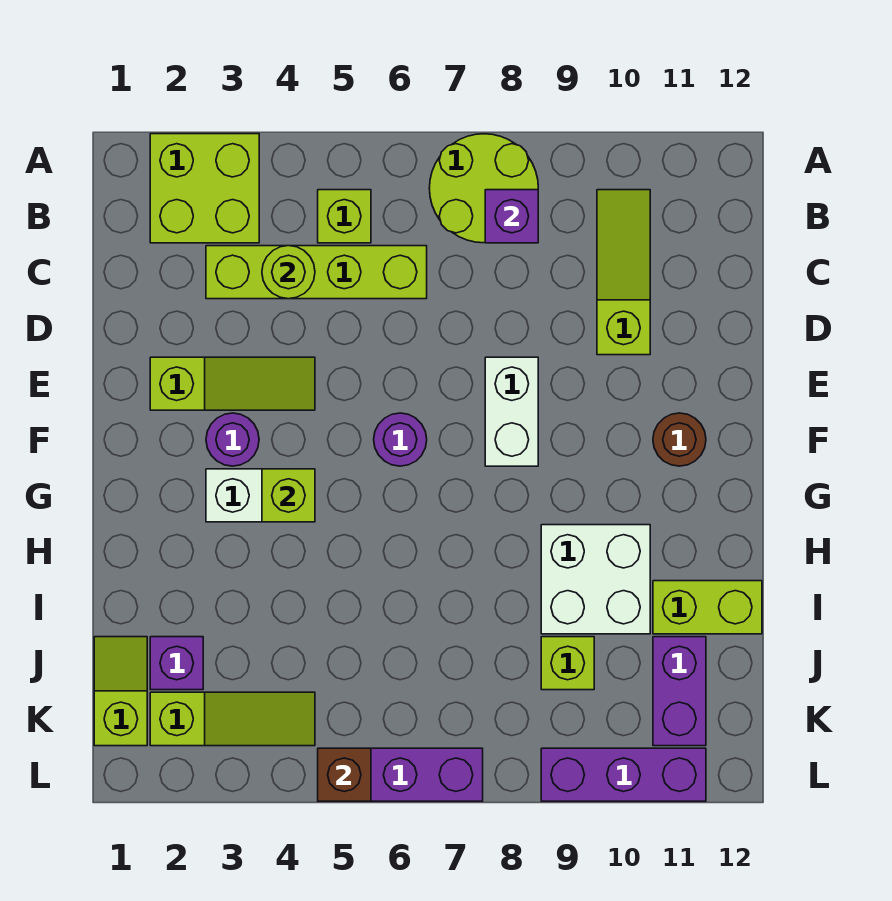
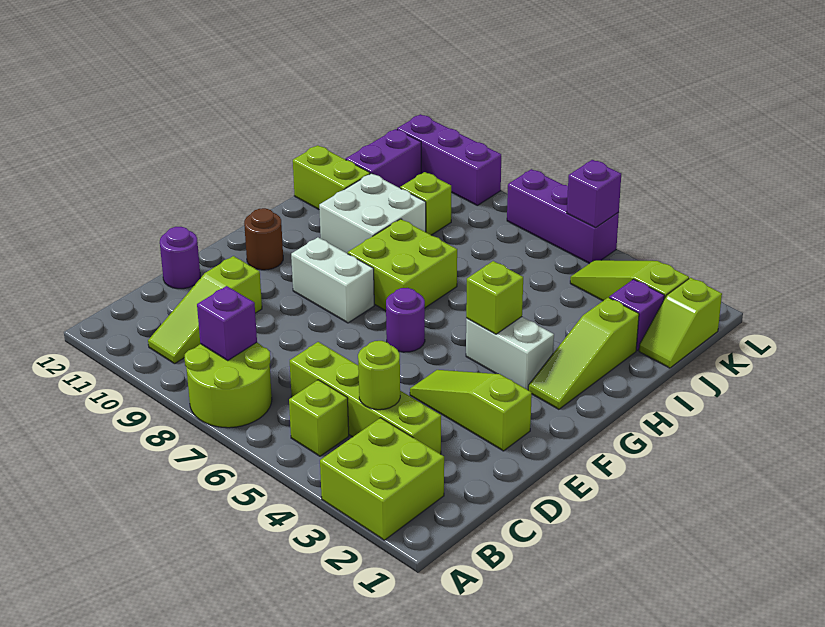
white brick E8:F8 level 1 -> white brick F8:F9 level 1
purple round brick F3 level 1 -> purple round brick D12 level 1
none -> lime slope G2:I2 level 1 top I
none -> lime brick G7:H8 level 1
brown brick L5 level 2 -> purple brick L5 level 2

